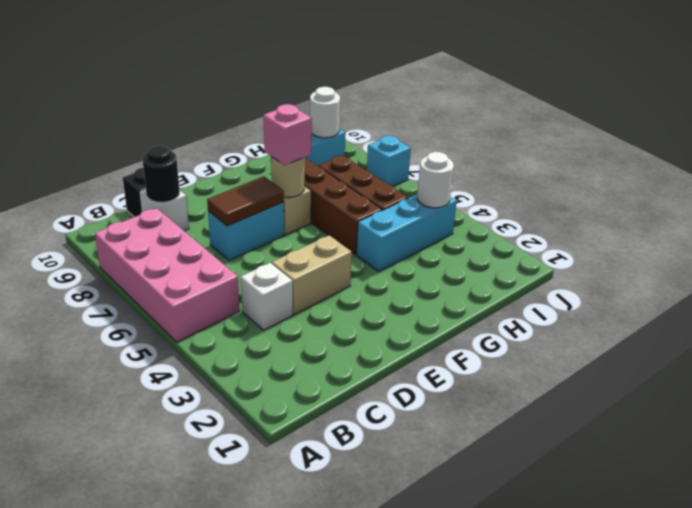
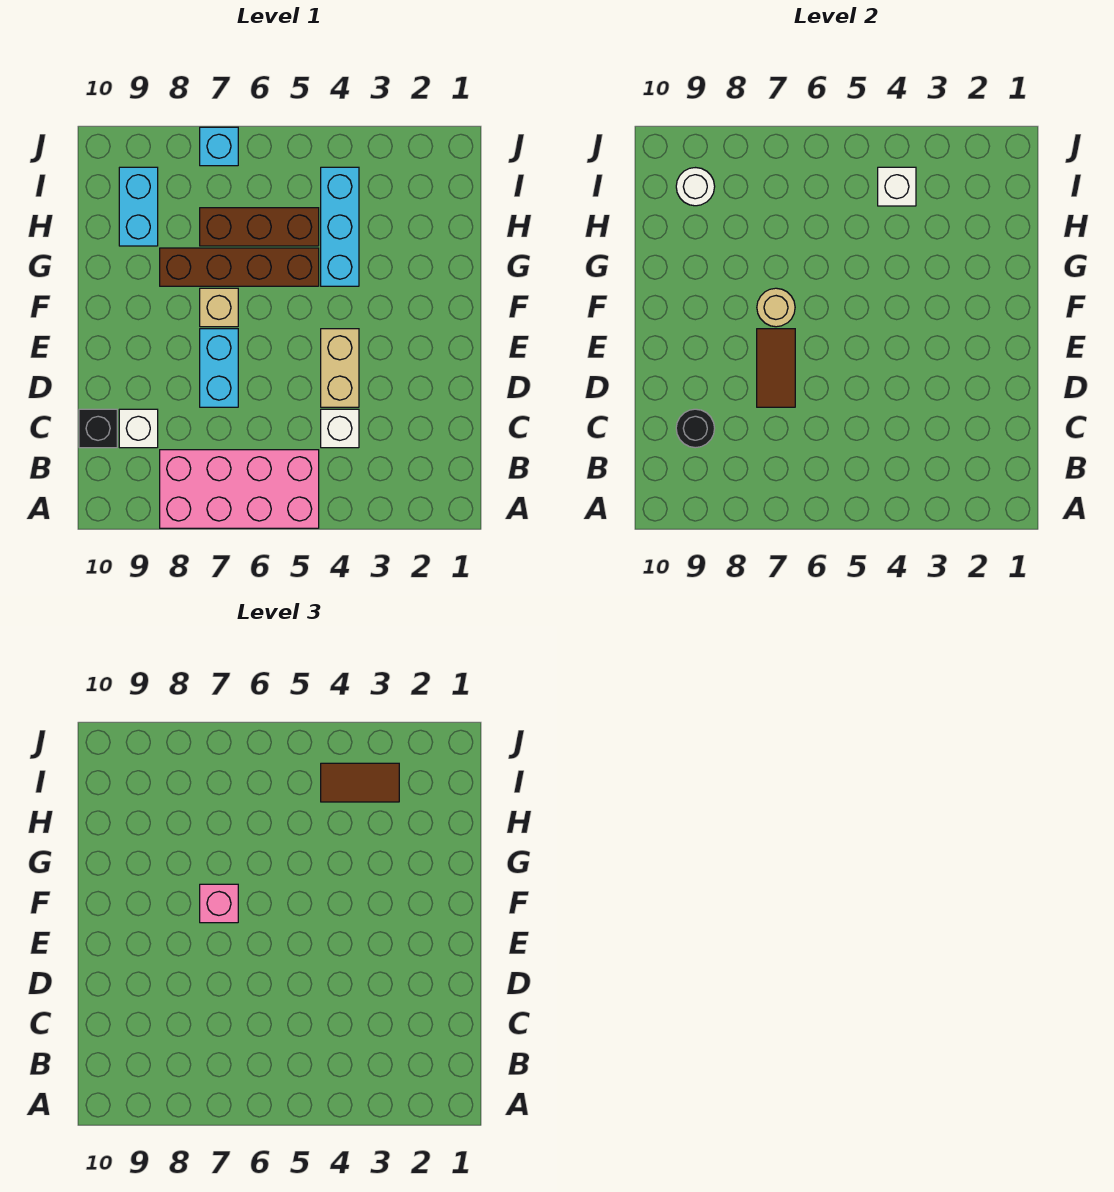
none -> brown tile I3:I4 level 3
white round brick I4 level 2 -> white brick I4 level 2

